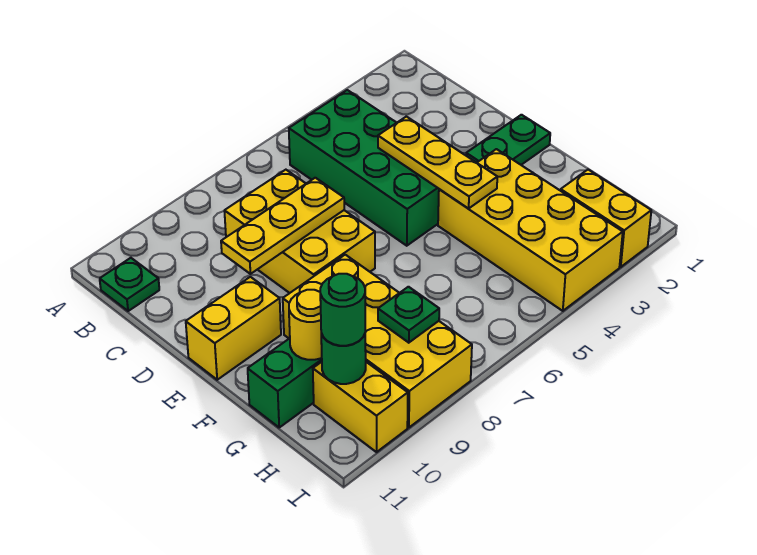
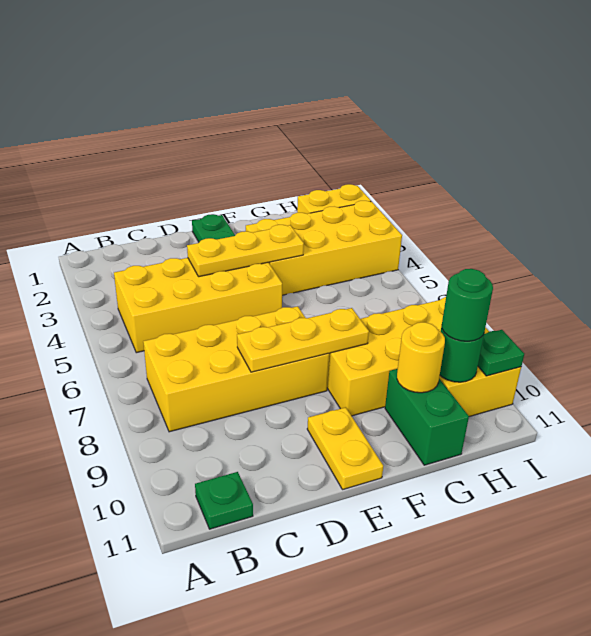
green brick B4:E5 level 1 -> yellow brick B4:E5 level 1
yellow brick C7:E8 level 1 -> yellow brick B7:E8 level 1
yellow plate D7:D9 level 2 -> yellow plate D8:F8 level 2
yellow brick E10:E11 level 1 -> yellow plate E10:E11 level 1
green plate H8 level 2 -> green plate I10 level 2

